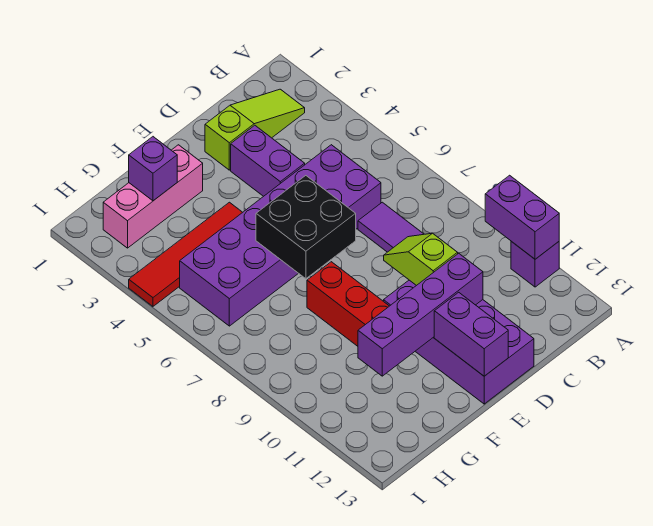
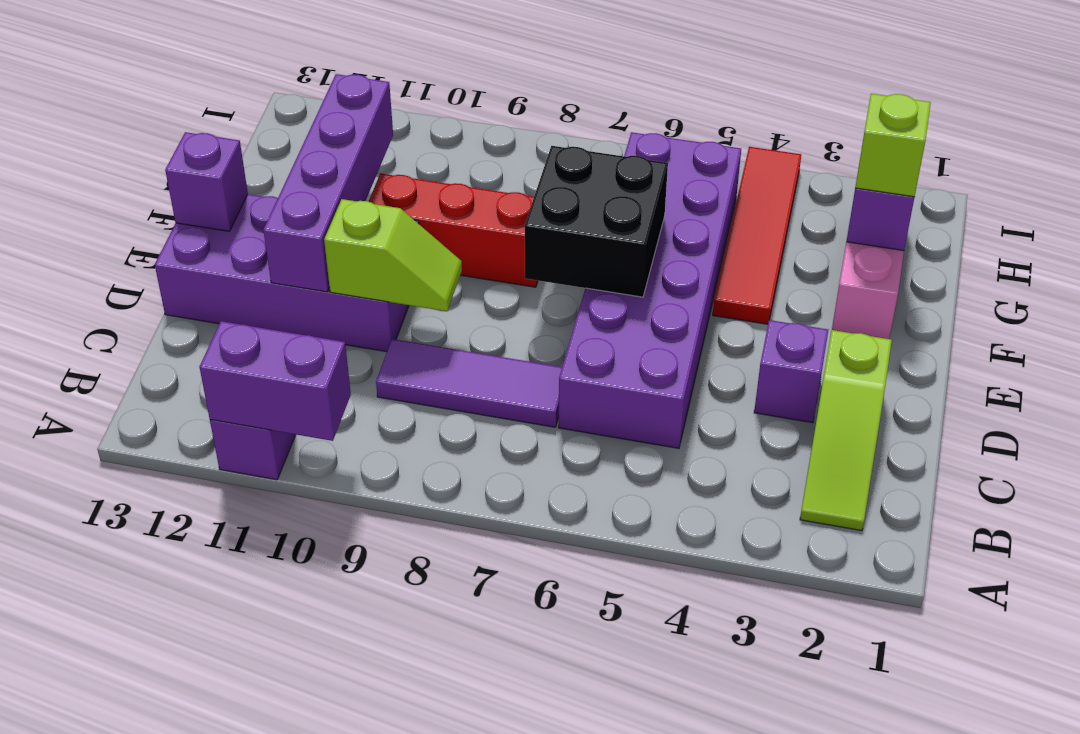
purple brick D3:D4 level 1 -> purple brick D3 level 1
purple brick E12:E13 level 2 -> purple brick E13 level 2
none -> lime brick G2 level 3

